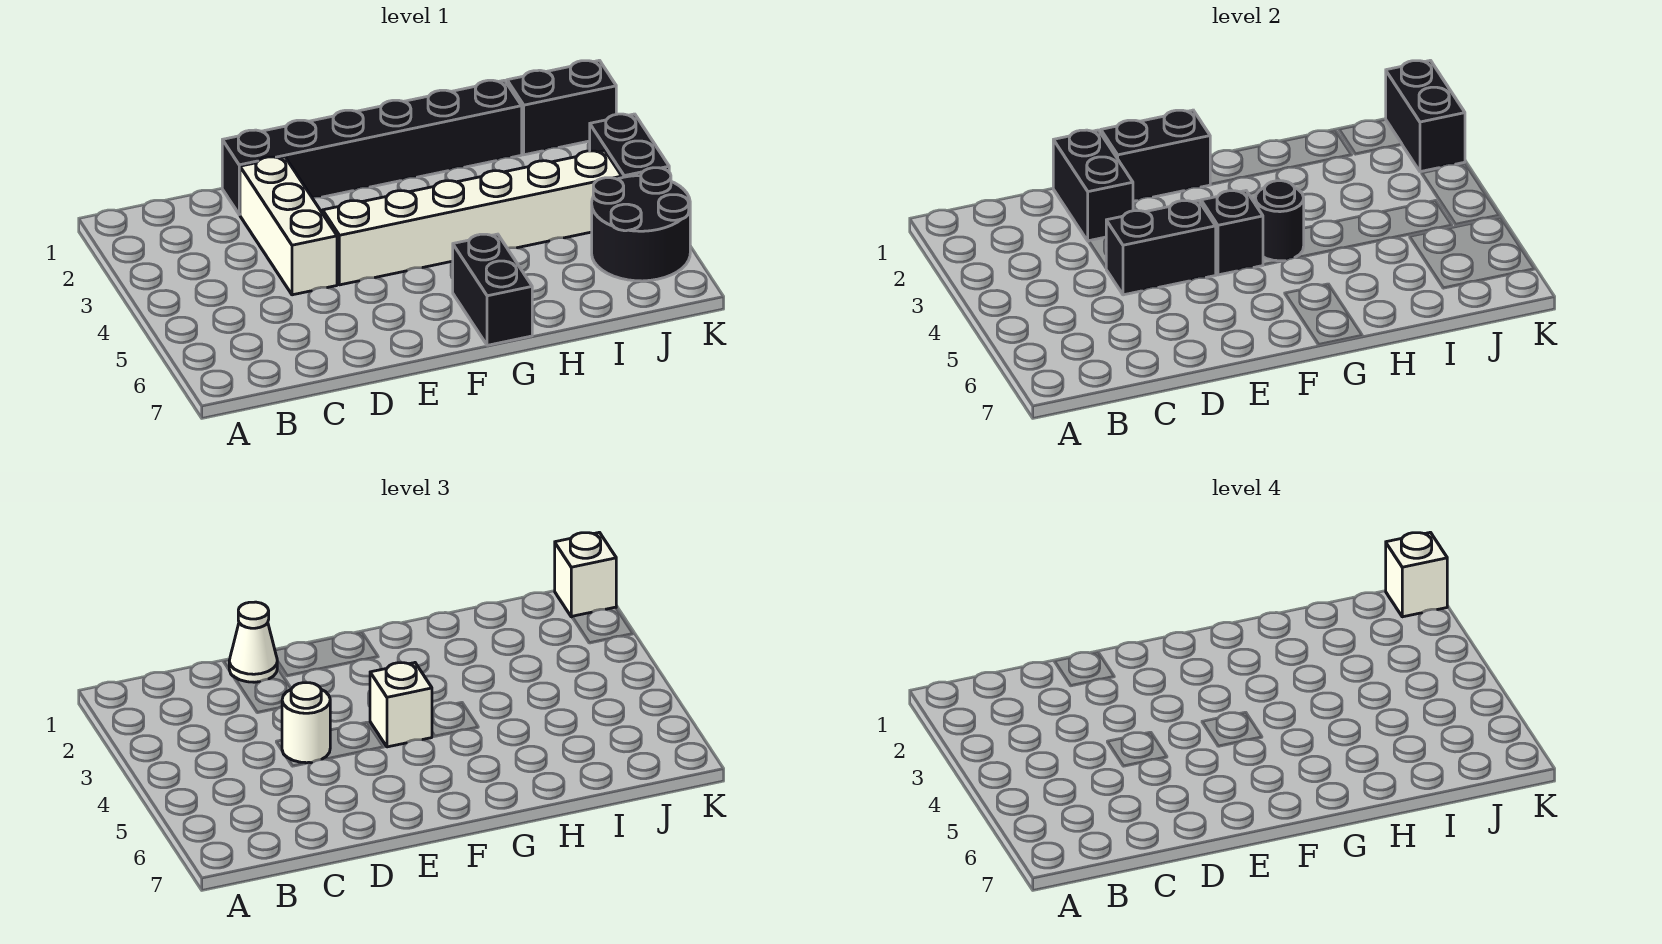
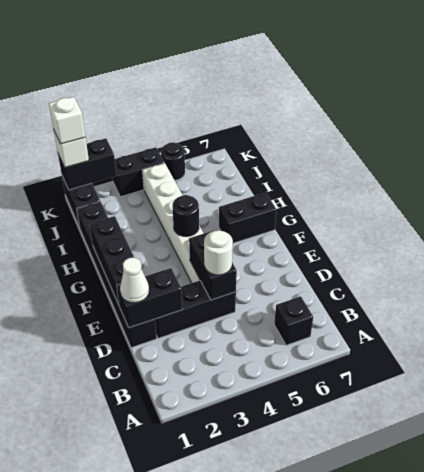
white brick D2:D4 level 1 -> black brick D2:D4 level 1
black brick E1:F1 level 2 -> black brick E1:G1 level 2
black brick F4 level 2 -> black brick B6 level 1
white brick F4 level 3 -> none
black round brick J5:K6 level 1 -> black round brick K5 level 1

